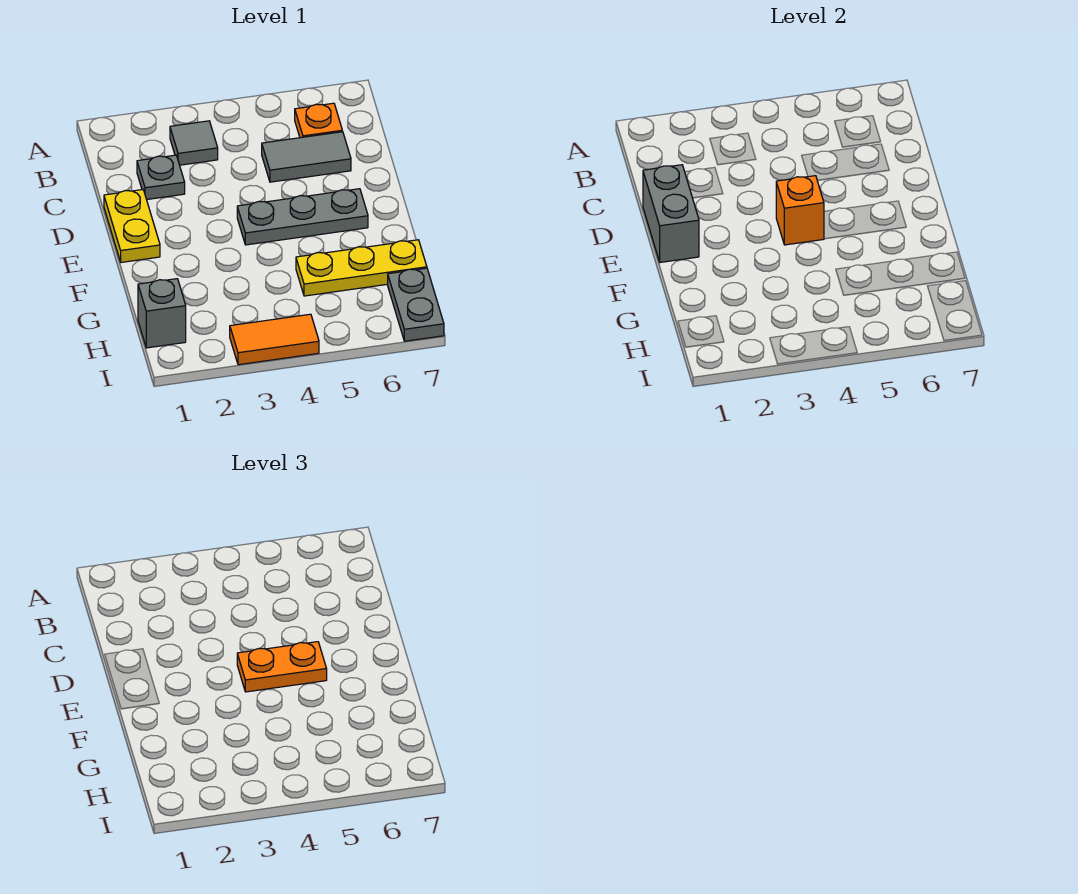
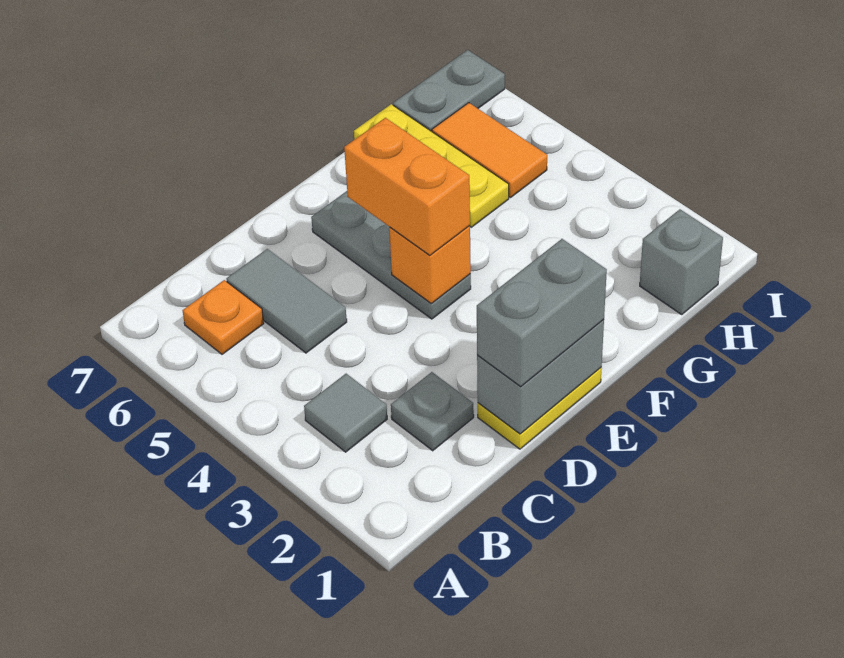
none -> grey brick D1:E1 level 3
orange plate E4:E5 level 3 -> orange brick E4:E5 level 3
orange tile I3:I4 level 1 -> orange tile H5:H6 level 1

